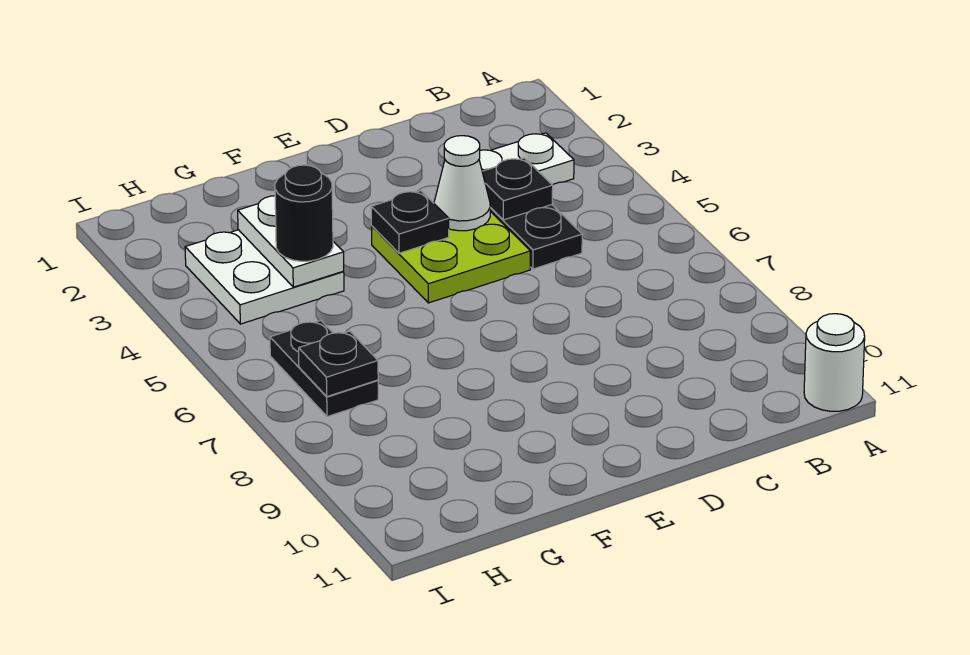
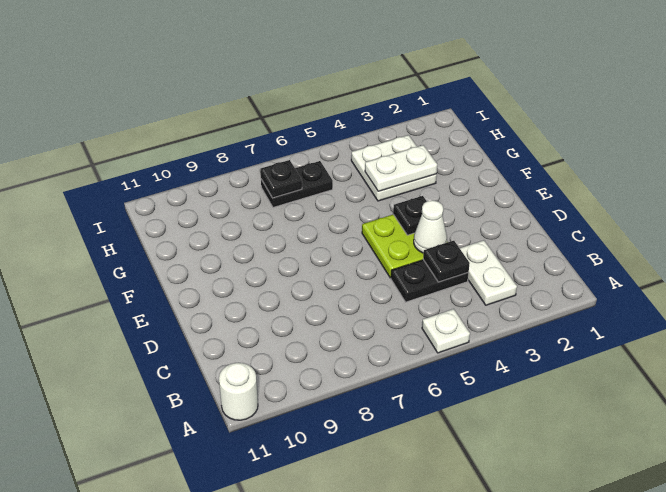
none -> white plate A5 level 1
black round brick G4 level 3 -> none

